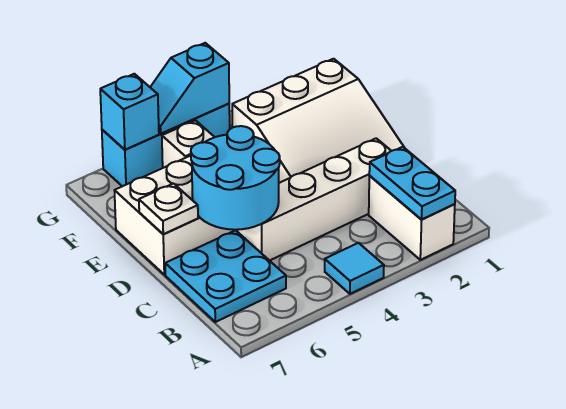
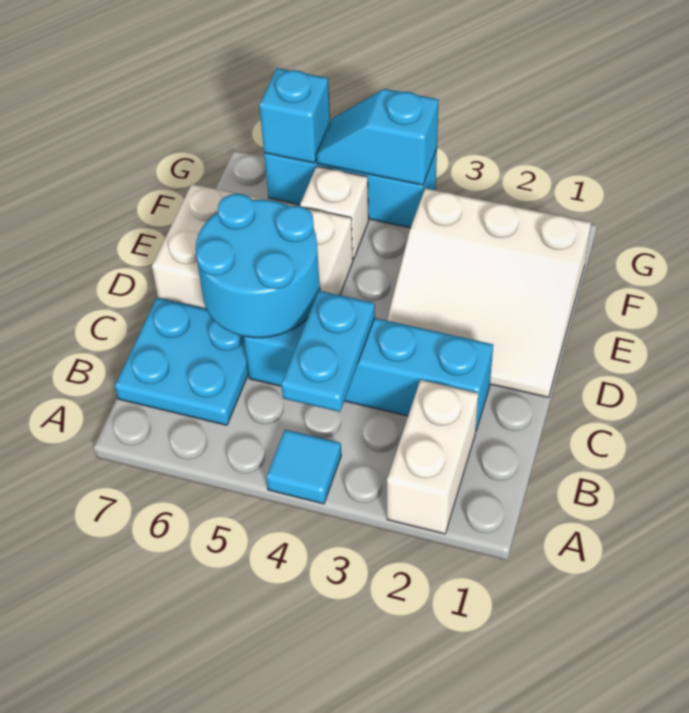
cyan plate A2:B2 level 2 -> cyan plate B4:C4 level 2
white brick C2:C5 level 1 -> cyan brick C2:C5 level 1
white plate D7 level 2 -> none

